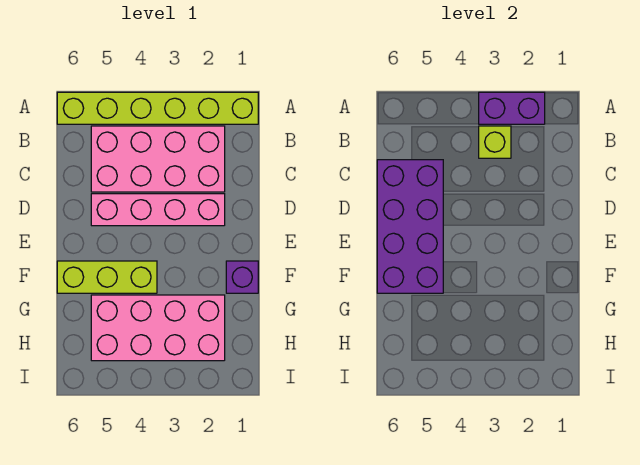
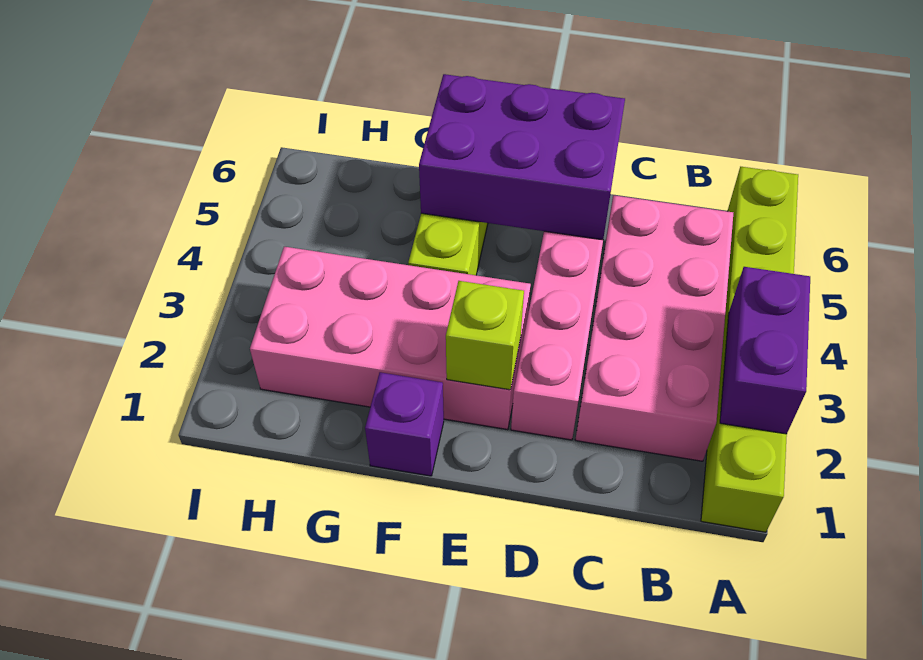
lime brick B3 level 2 -> lime brick E2 level 2
purple brick C5:F6 level 2 -> purple brick D5:F6 level 2
pink brick G2:H5 level 1 -> pink brick E2:H3 level 1

